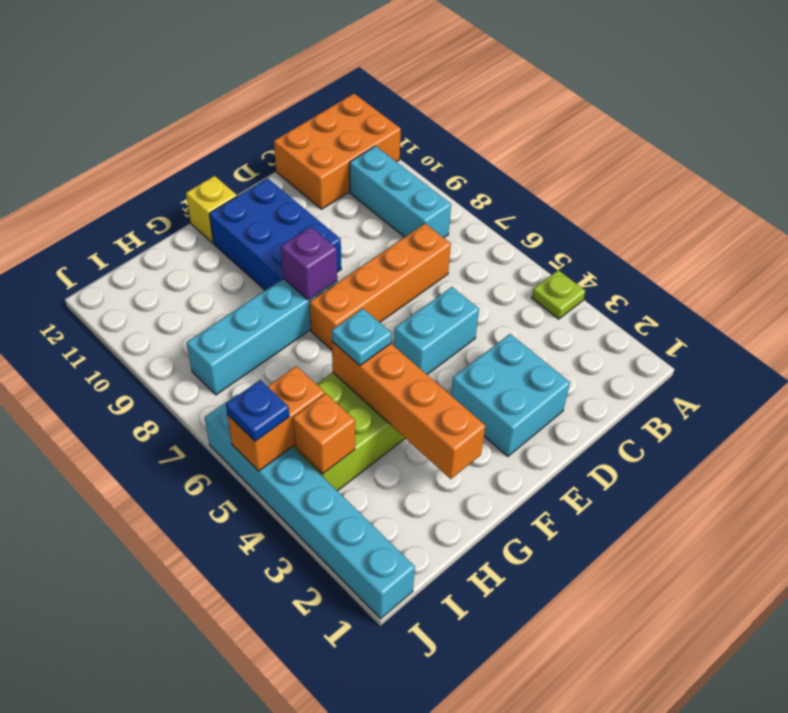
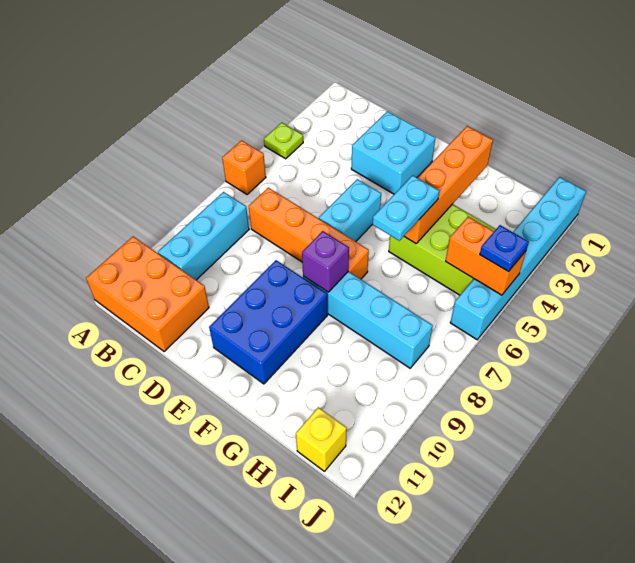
cyan brick D5:E5 level 1 -> cyan brick E5:E6 level 1
yellow brick F12 level 1 -> yellow brick I12 level 1
cyan plate G5 level 3 -> cyan plate G5:G6 level 3
orange brick I4 level 2 -> orange brick A6 level 1

